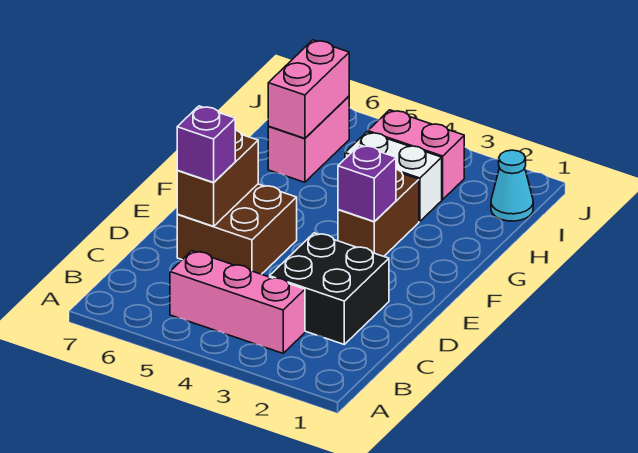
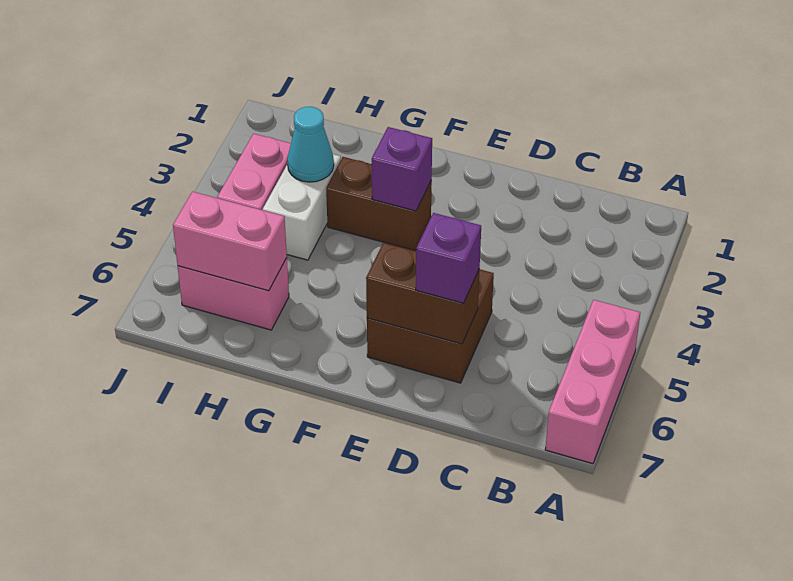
pink brick B3:B5 level 1 -> pink brick A5:A7 level 1
black brick C2:D3 level 1 -> none
cyan cone I1 level 1 -> cyan cone H3 level 2

